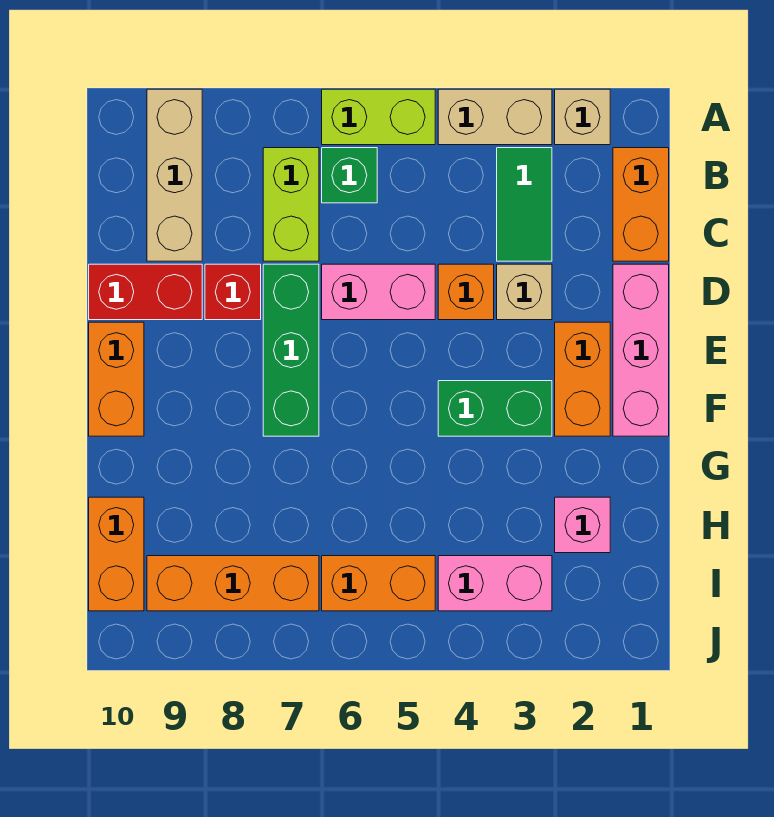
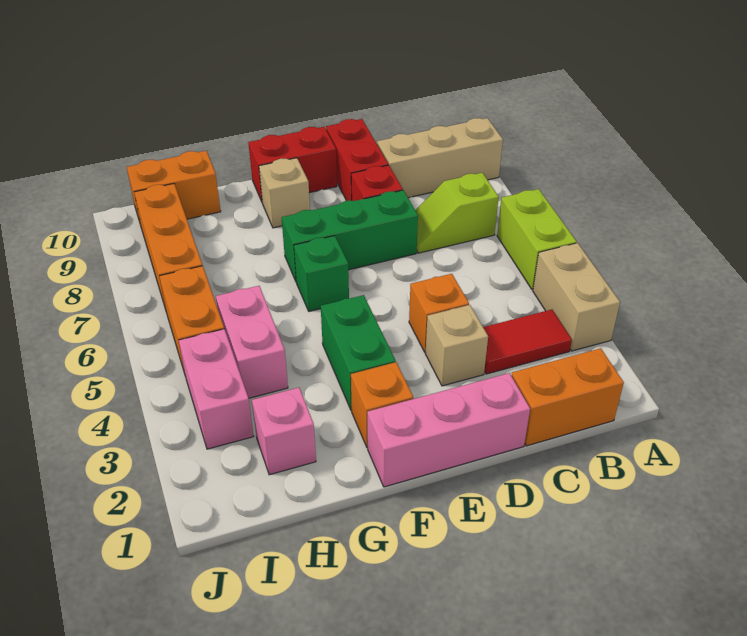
tan brick A2 level 1 -> tan brick F9 level 1
green tile B3:C3 level 1 -> red tile B3:C3 level 1
green brick B6 level 1 -> green brick F6 level 1
lime brick B7:C7 level 1 -> lime slope B7:C7 level 1 top B
pink brick D5:D6 level 1 -> pink brick H4:H5 level 1
orange brick E2:F2 level 1 -> orange brick F2 level 1
orange brick E10:F10 level 1 -> red brick E10:F10 level 1

